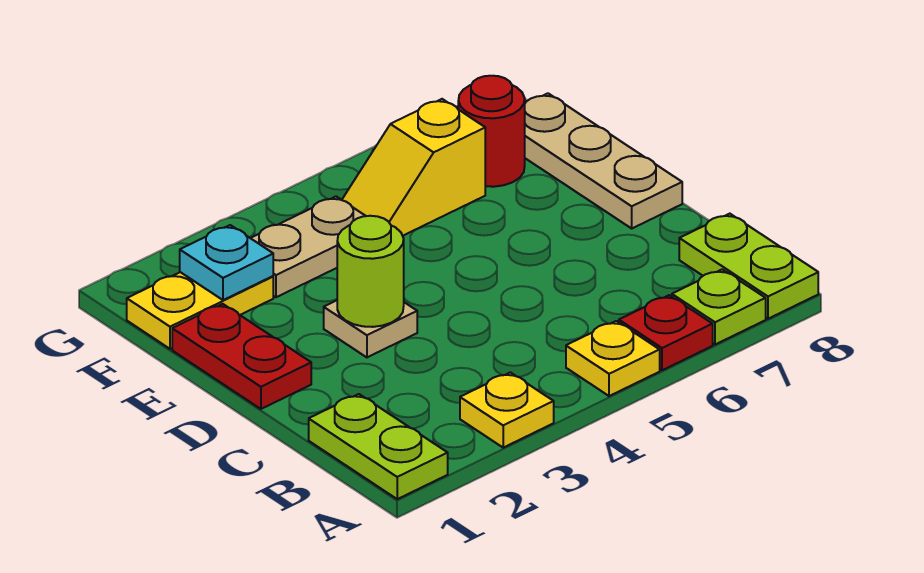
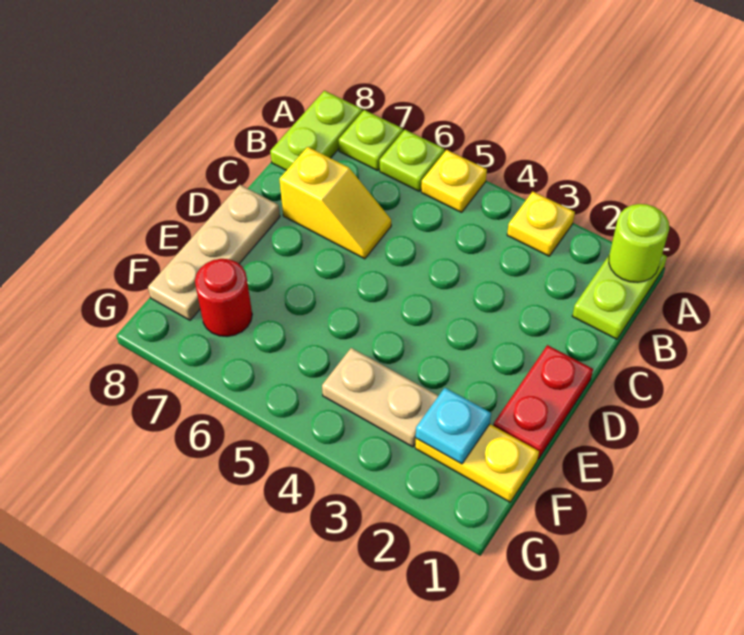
red plate A6 level 1 -> lime plate A6 level 1
tan plate D3 level 1 -> none
lime round brick D3 level 2 -> lime round brick A1 level 2
yellow slope F5:F6 level 1 top 6 -> yellow slope C6:C7 level 1 top 7

